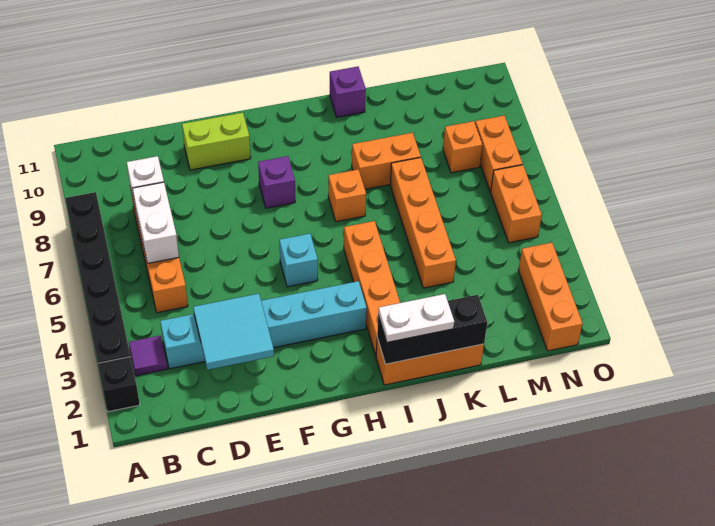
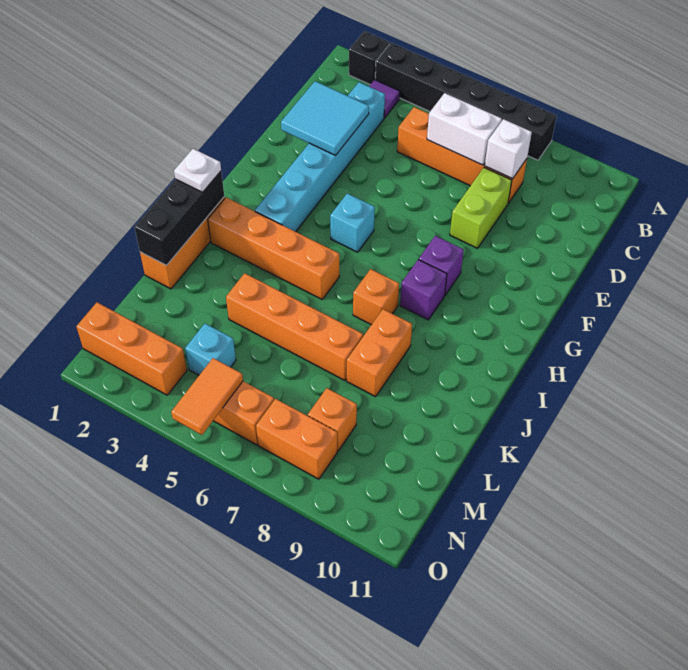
lime brick E10:F10 level 1 -> lime brick D8:E8 level 1
white plate I1:J1 level 3 -> white plate I1 level 3
purple brick J11 level 1 -> purple brick H8 level 1
none -> cyan brick M4 level 1
none -> orange tile N5:O5 level 2

